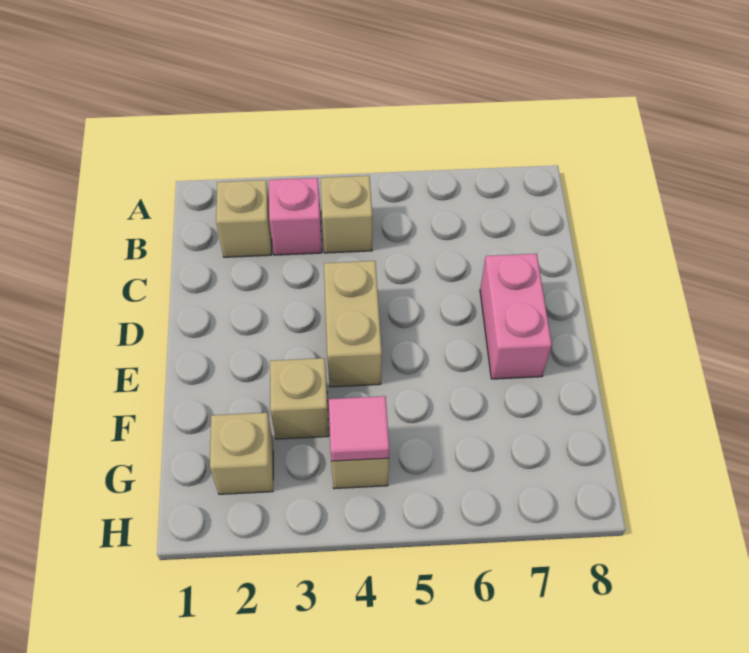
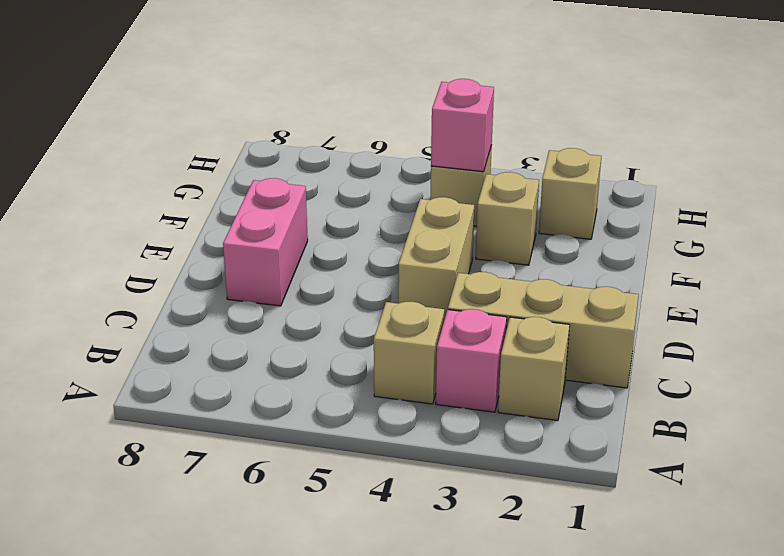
none -> tan brick C1:C3 level 1
pink tile G4 level 2 -> pink brick G4 level 2

